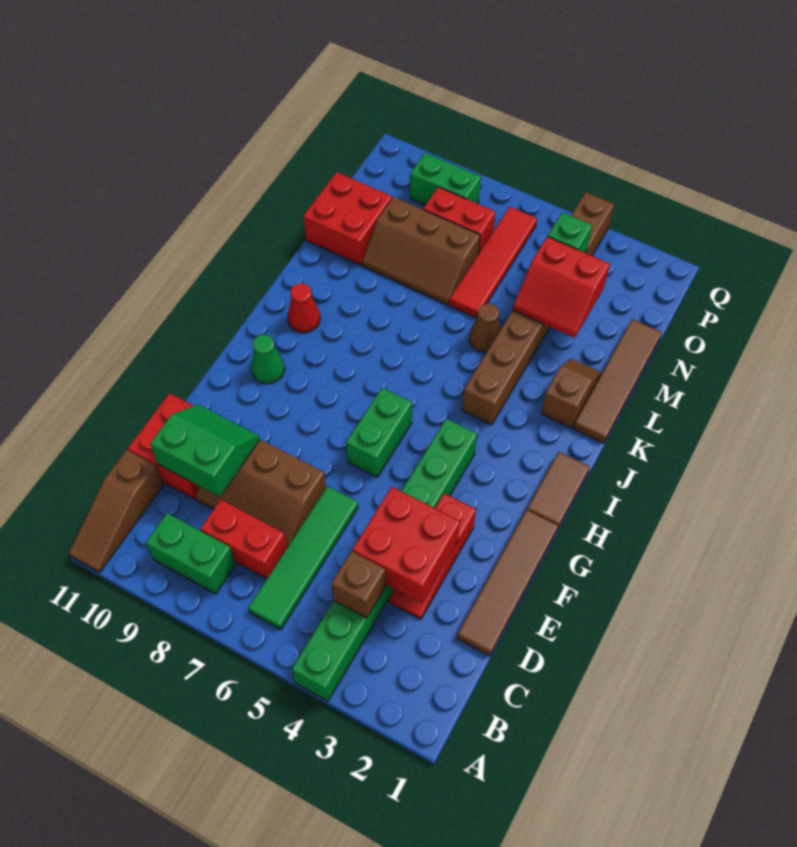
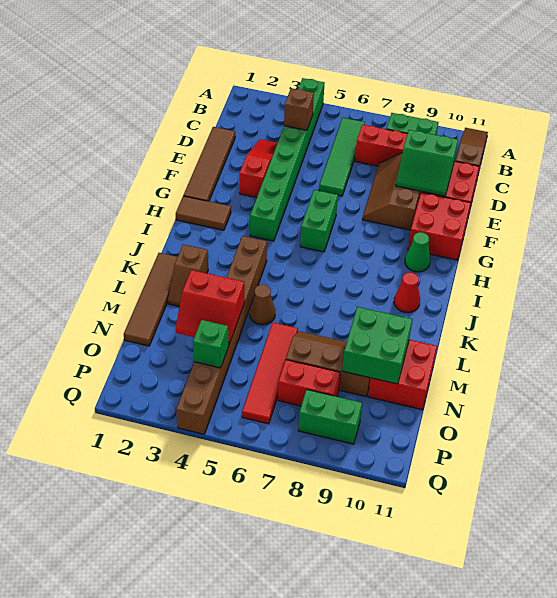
red brick D3:E4 level 2 -> red brick F10:G11 level 1
brown slope D7:E9 level 1 top E -> brown slope D8:F9 level 1 top 9
brown tile H1:I1 level 1 -> brown tile H1:H2 level 1
red slope M3:N4 level 2 top N -> red slope M3:N4 level 2 top M
none -> green brick M9:N10 level 2

